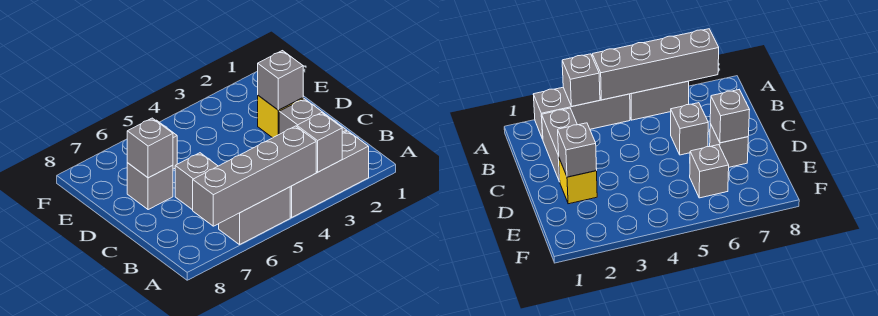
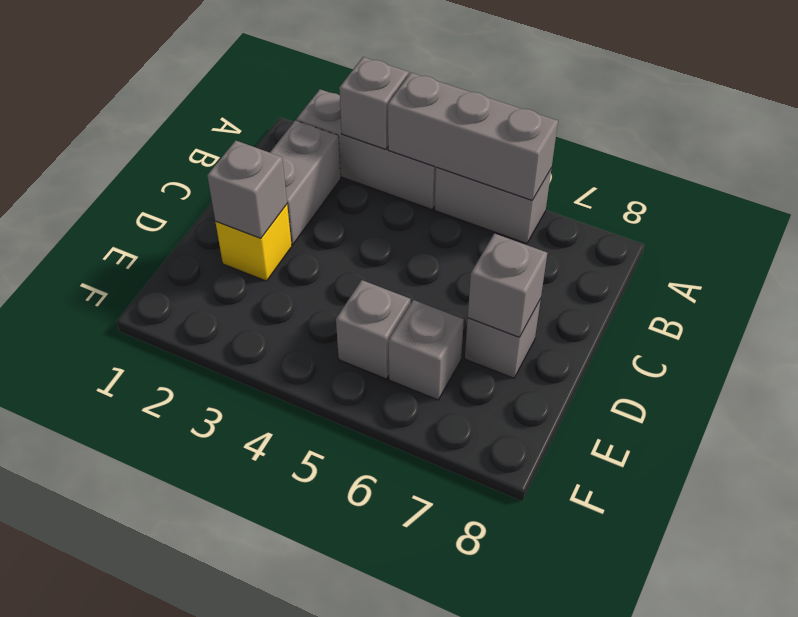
grey brick A4:A7 level 2 -> grey brick A4:A6 level 2
grey brick C6 level 1 -> grey brick E5 level 1

